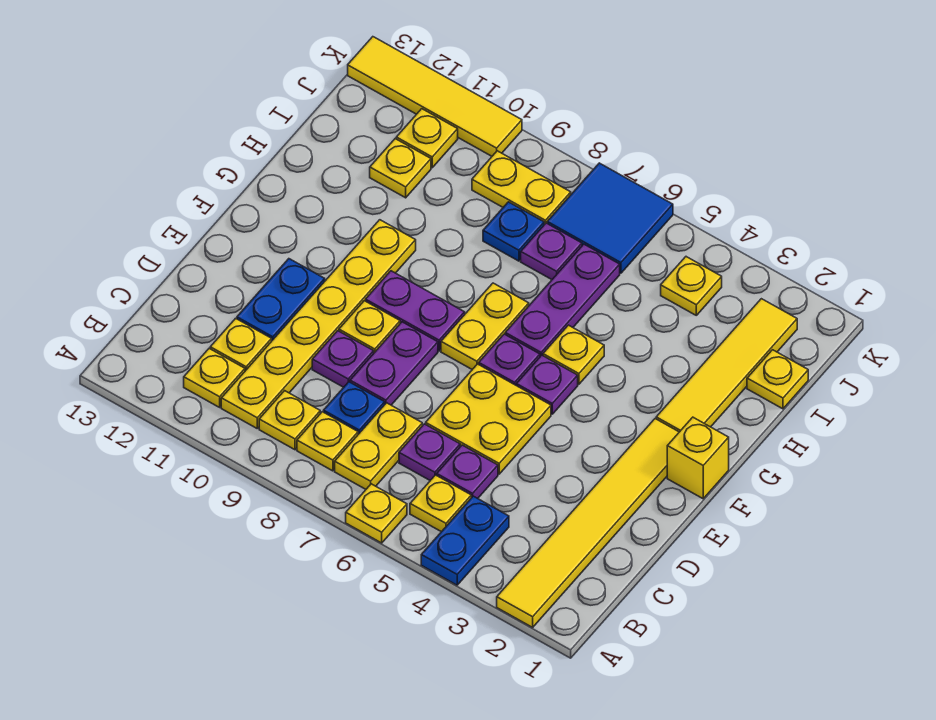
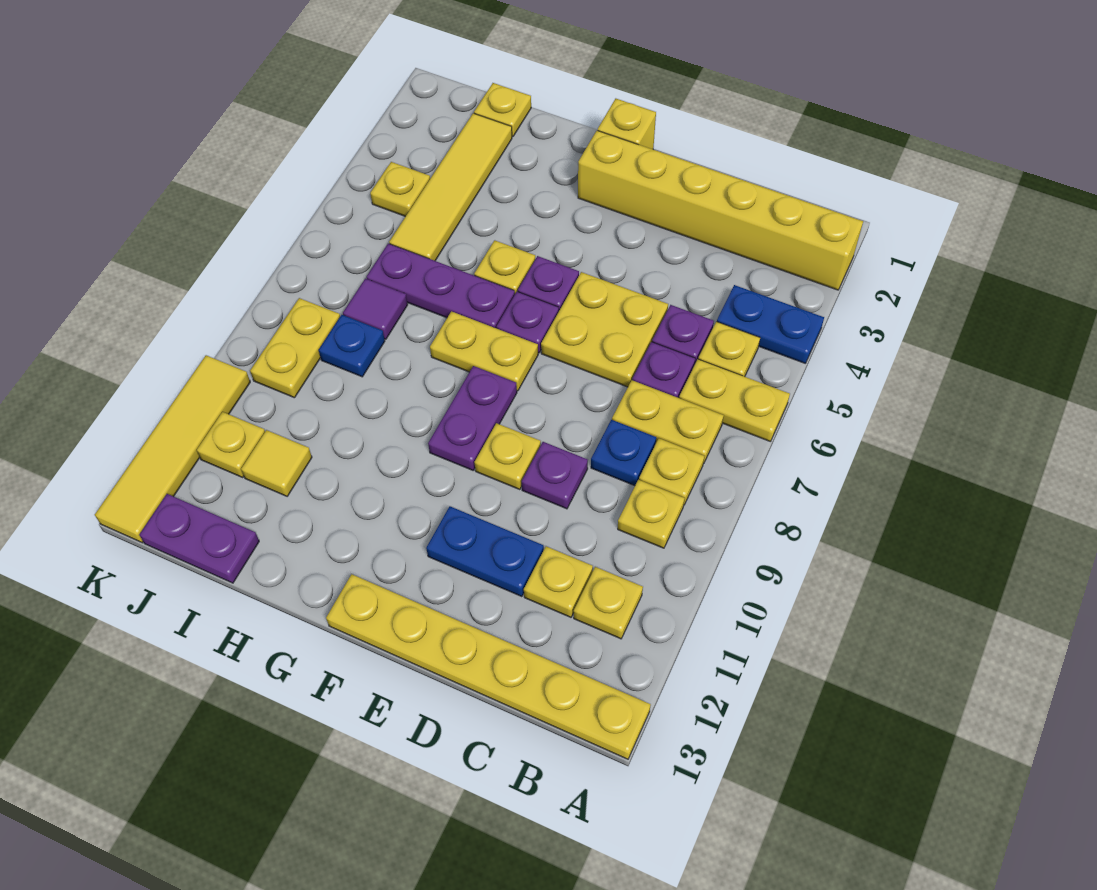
yellow tile A2:F2 level 1 -> yellow brick A2:F2 level 1
yellow plate A6 level 1 -> yellow plate A6:B6 level 1
yellow plate B10:G10 level 1 -> yellow plate A13:F13 level 1
purple plate D8:E8 level 1 -> purple plate I13:J13 level 1
yellow tile G2:J2 level 1 -> yellow tile I2:I5 level 1
purple plate I7 level 1 -> purple tile I7 level 1
yellow plate I11 level 1 -> yellow tile I11 level 1
blue tile J6:K7 level 1 -> none

